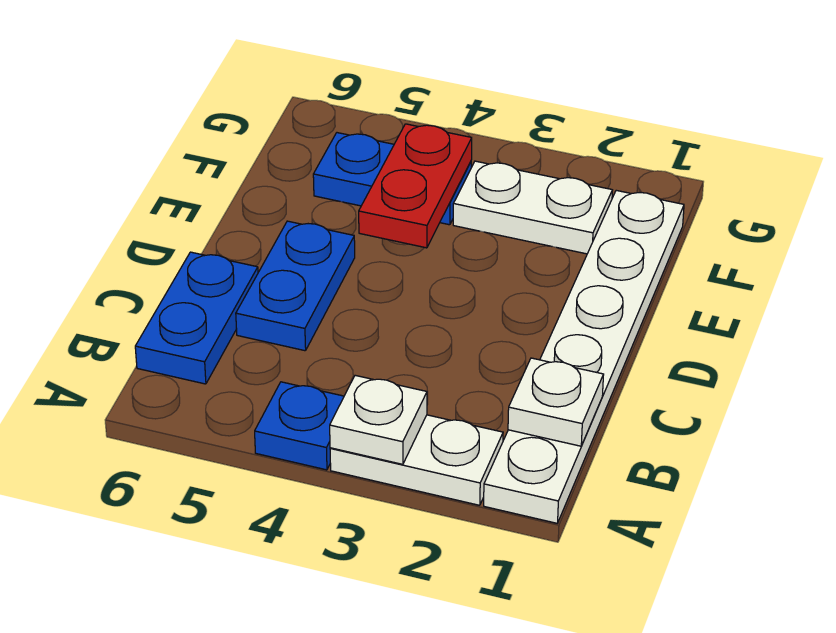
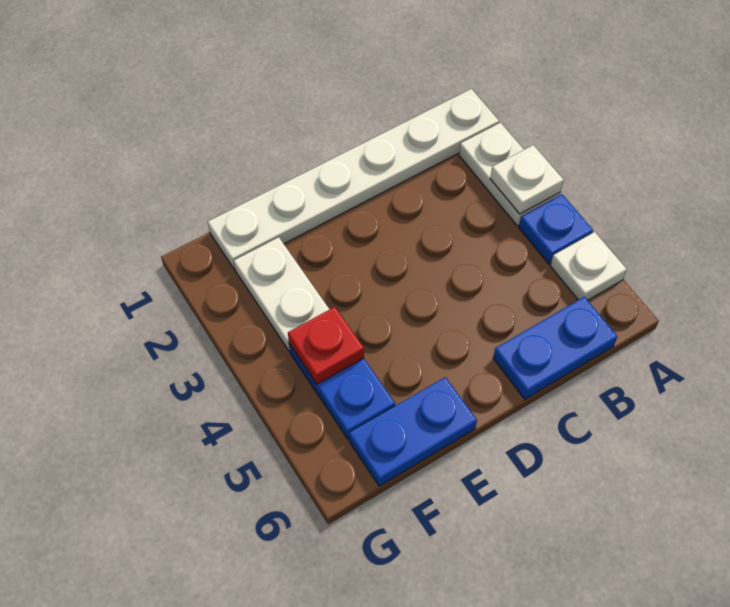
white plate B1 level 2 -> white plate A5 level 1
blue plate C5:D5 level 1 -> blue plate E6:F6 level 1
red plate E4:F4 level 2 -> red plate F4 level 2

